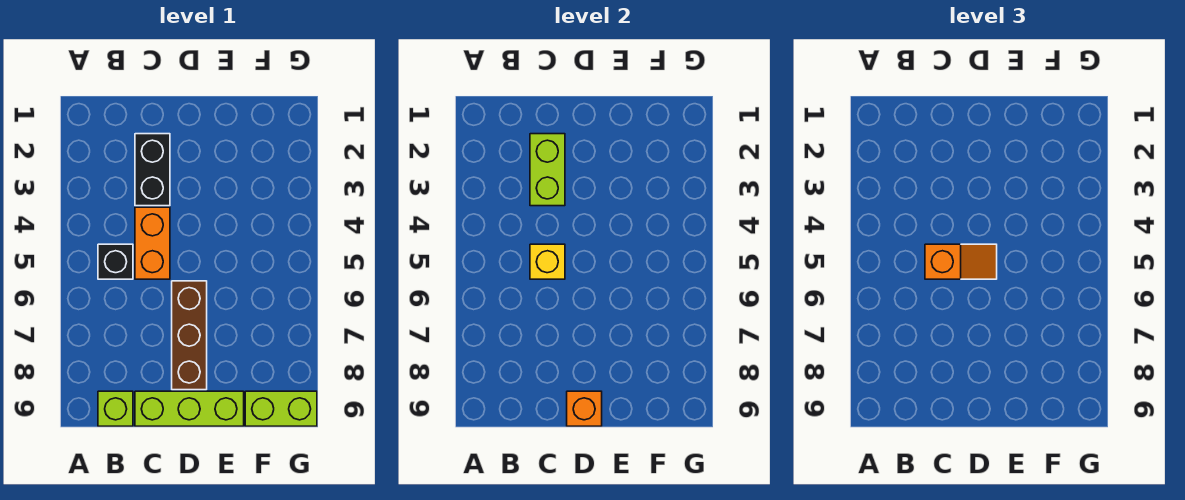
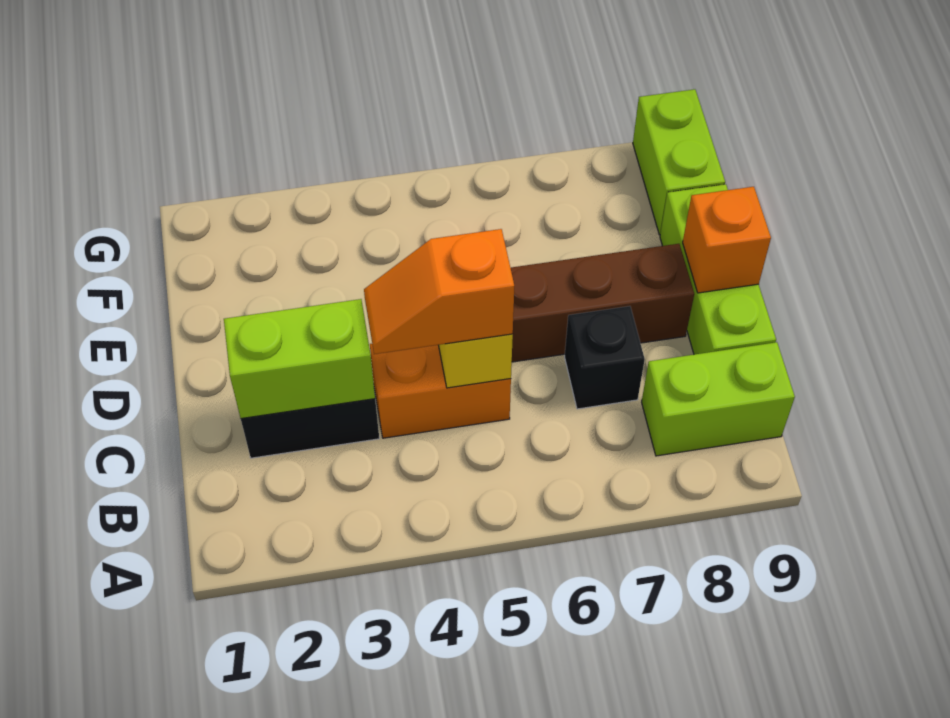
black brick B5 level 1 -> black brick C7 level 1
lime brick B9 level 1 -> lime brick B8:B9 level 1
orange slope C5:D5 level 3 top C -> orange slope C4:C5 level 3 top 5

